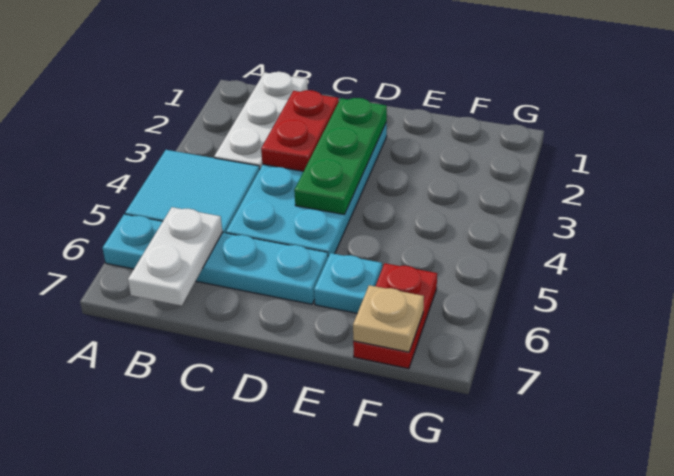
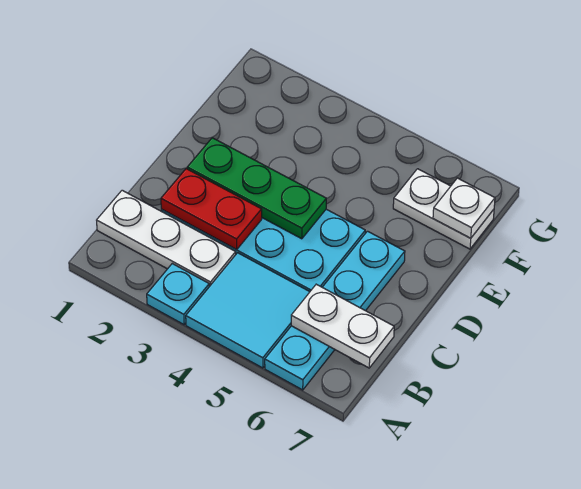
cyan plate E6 level 1 -> cyan plate A3 level 1
red plate F6:F7 level 1 -> white plate F6:F7 level 1
tan plate F7 level 2 -> white plate F7 level 2

